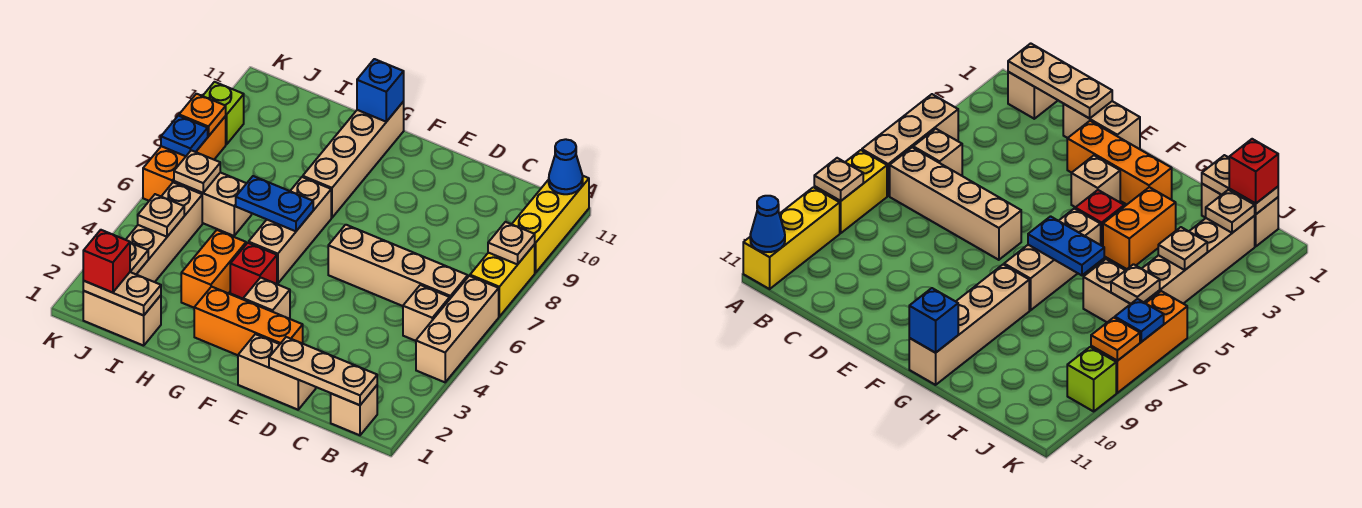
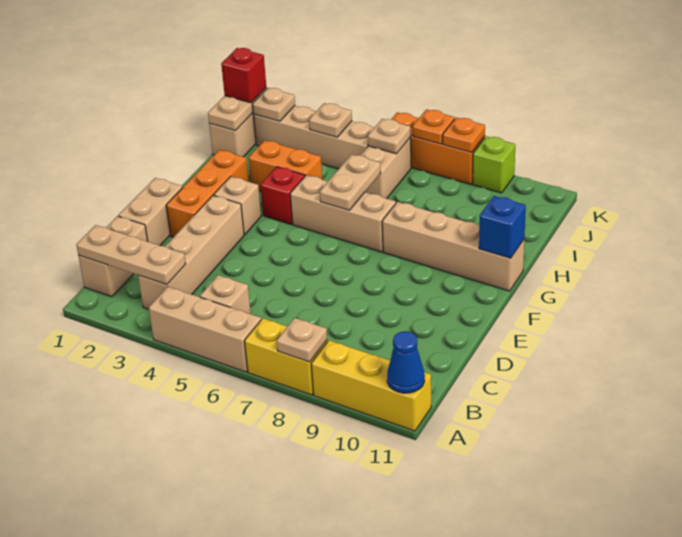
tan brick B1 level 1 -> tan brick B1:C1 level 1
tan plate B1:D1 level 2 -> tan plate B1:B3 level 2
tan brick B6:E6 level 1 -> tan brick B3:E3 level 1
blue plate G6:H6 level 2 -> tan plate G6:H6 level 2
blue plate K7 level 2 -> orange plate K7 level 2

